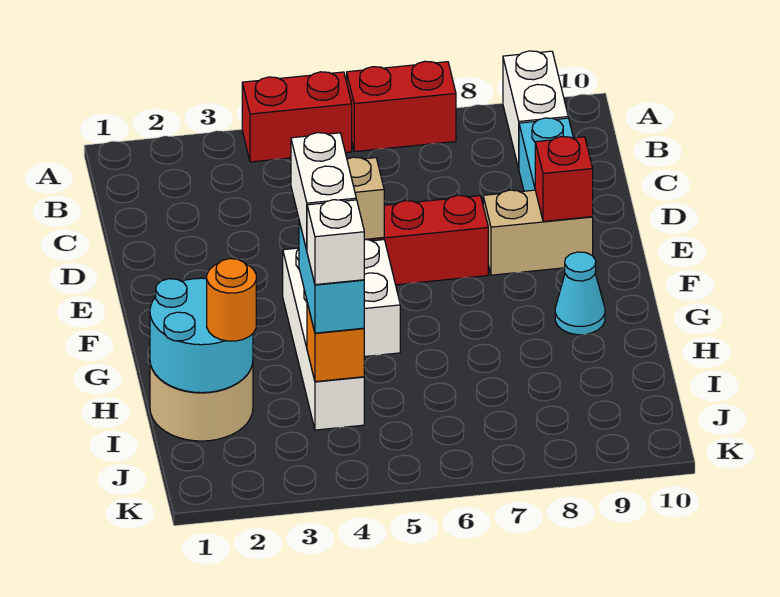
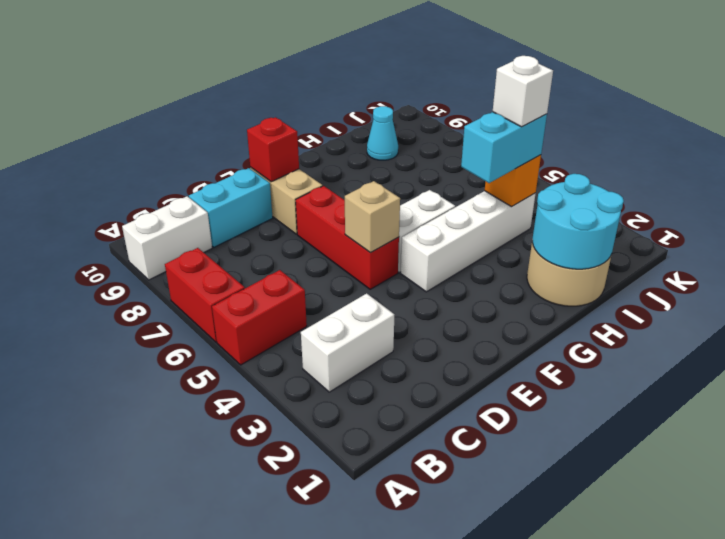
red brick A4:A5 level 1 -> red brick A5:B5 level 1
white brick G4:H4 level 4 -> white brick B3:C3 level 1
cyan cone G9 level 1 -> cyan cone I9 level 1
orange round brick I2 level 3 -> none

